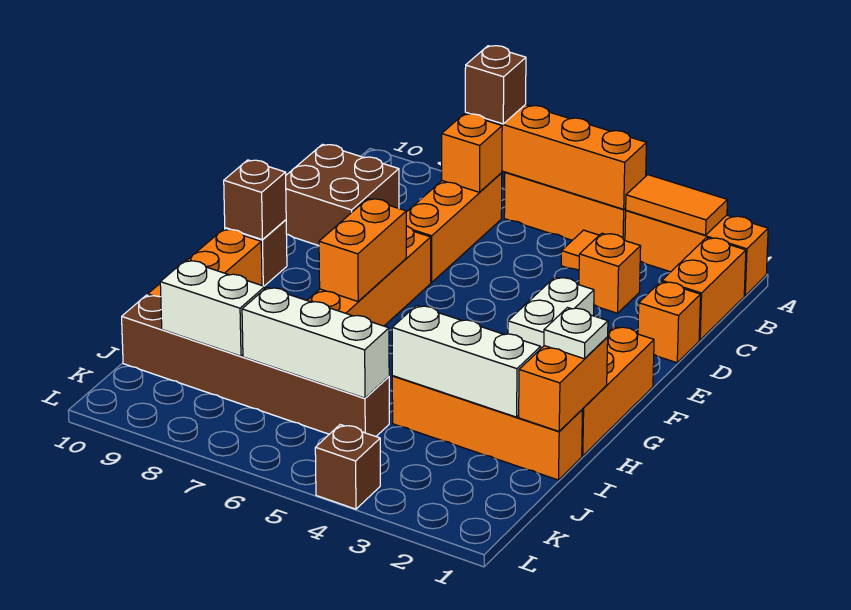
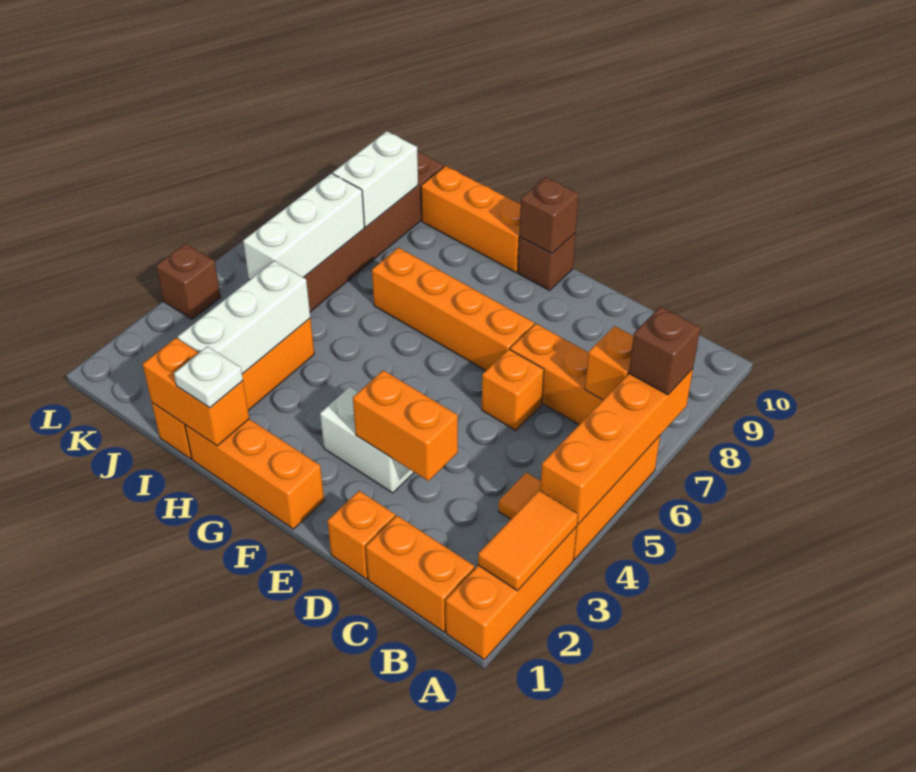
orange brick C3 level 1 -> orange brick D6 level 1
brown brick C9:D10 level 1 -> none
orange brick F7:G7 level 2 -> orange brick D3:E3 level 2

